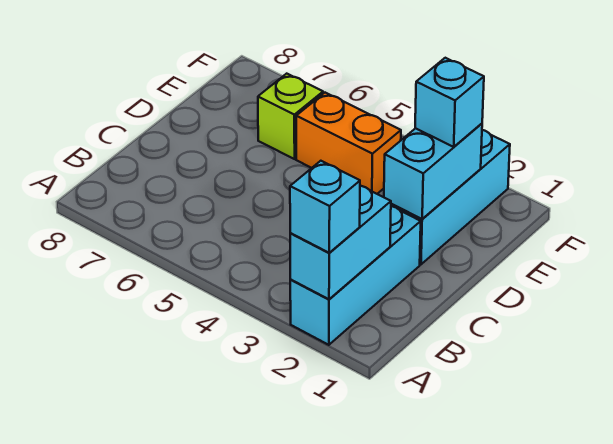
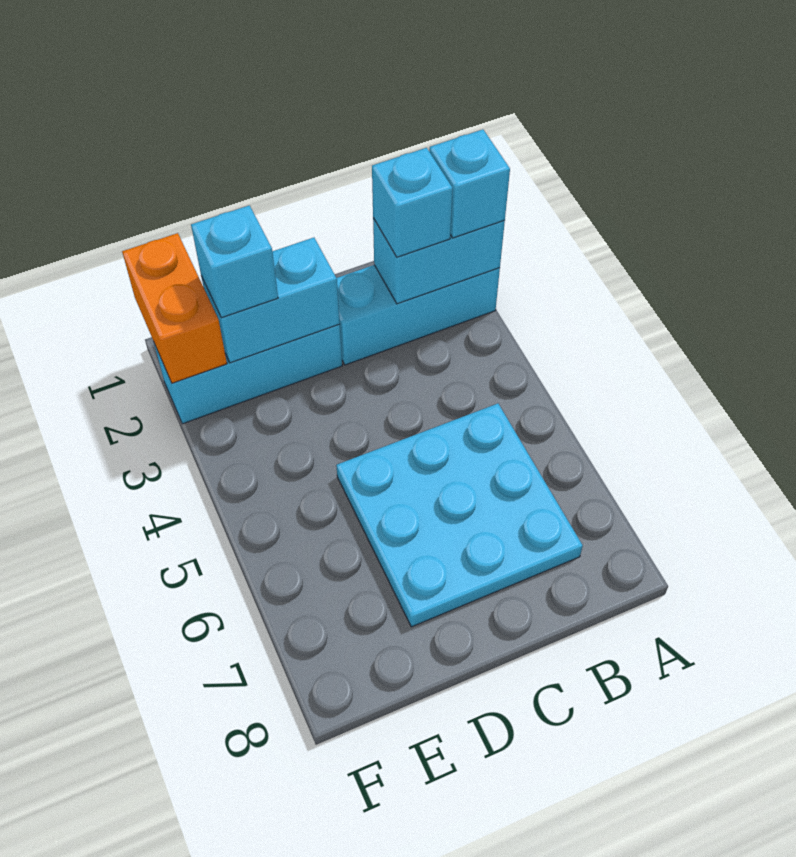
none -> cyan brick B2 level 3
none -> cyan plate B5:D7 level 1
orange brick E4:E5 level 1 -> orange brick F1:F2 level 2
lime brick E6 level 1 -> none

